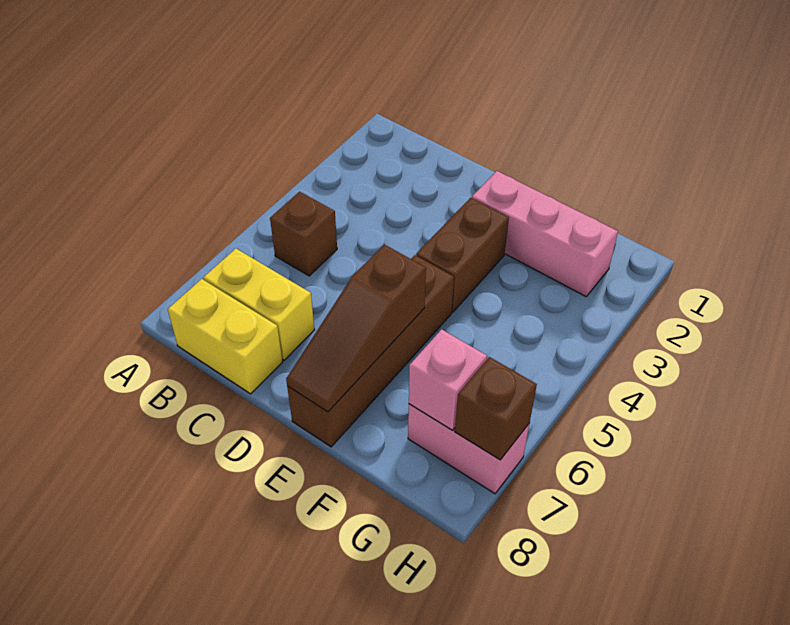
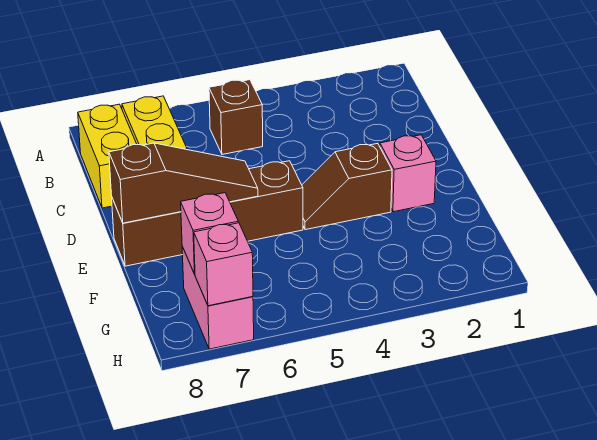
pink brick E2:G2 level 1 -> pink brick E2 level 1
brown brick E3:E4 level 1 -> brown slope E3:E4 level 1 top 3
brown slope E6:E8 level 2 top 6 -> brown slope E6:E8 level 2 top 8
brown brick H7 level 2 -> pink brick H7 level 2

